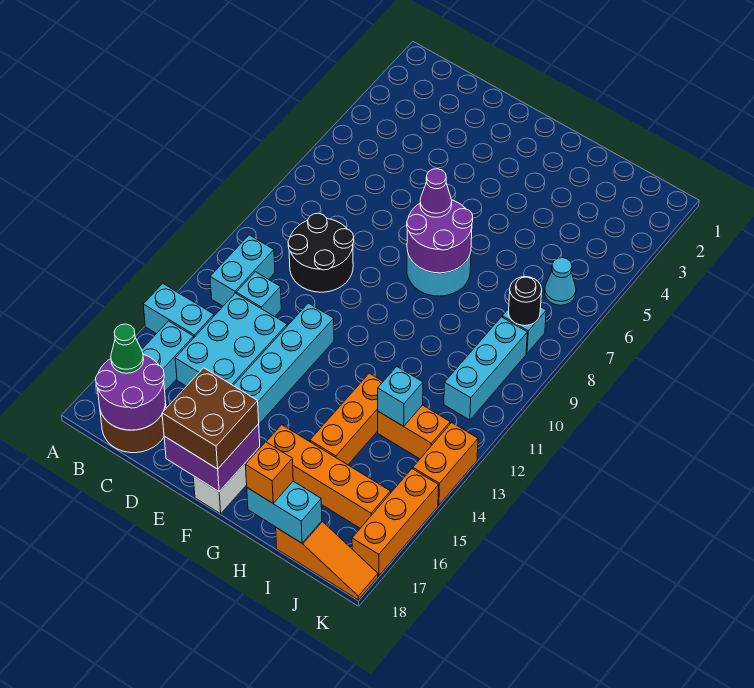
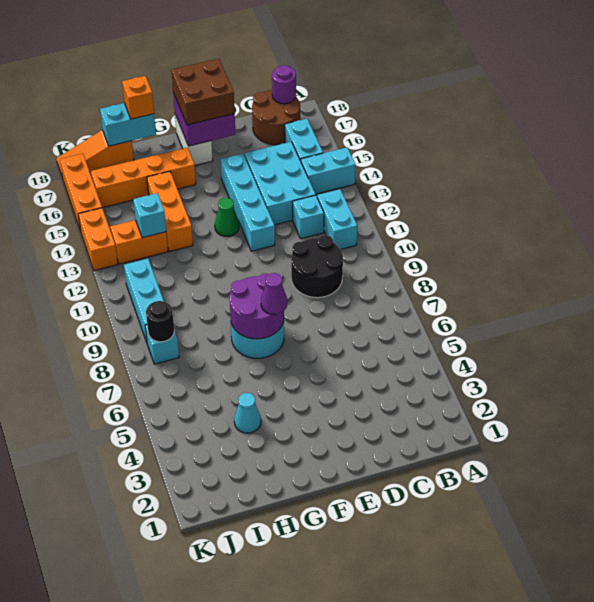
purple round brick B17:C18 level 2 -> purple round brick B18 level 2
green cone B17 level 3 -> green cone F13 level 1
cyan cone J6 level 1 -> cyan cone H4 level 1

